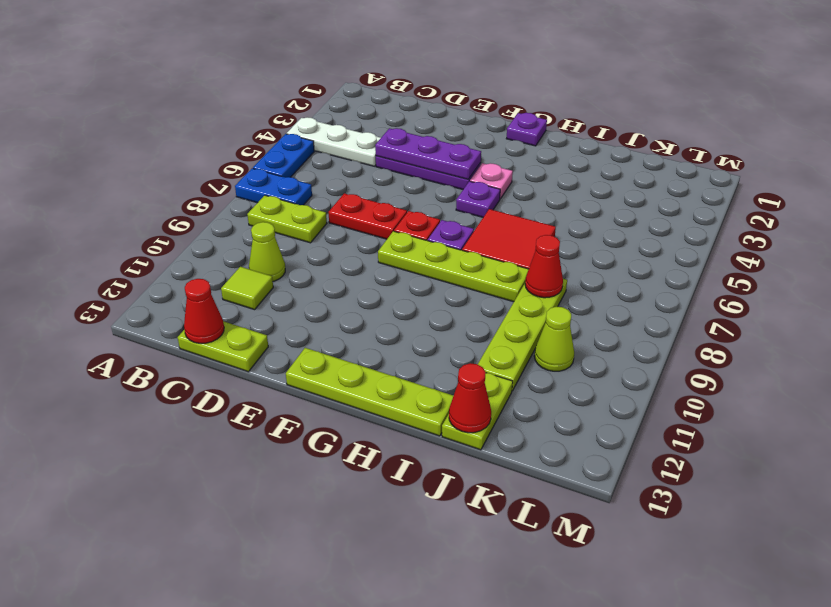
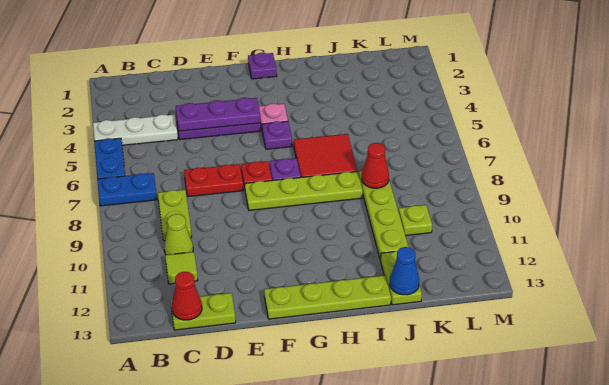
lime plate B8:C8 level 1 -> lime plate C8:C9 level 1
red cone J13 level 2 -> blue cone J13 level 2
lime cone K10 level 1 -> lime plate K10 level 1

